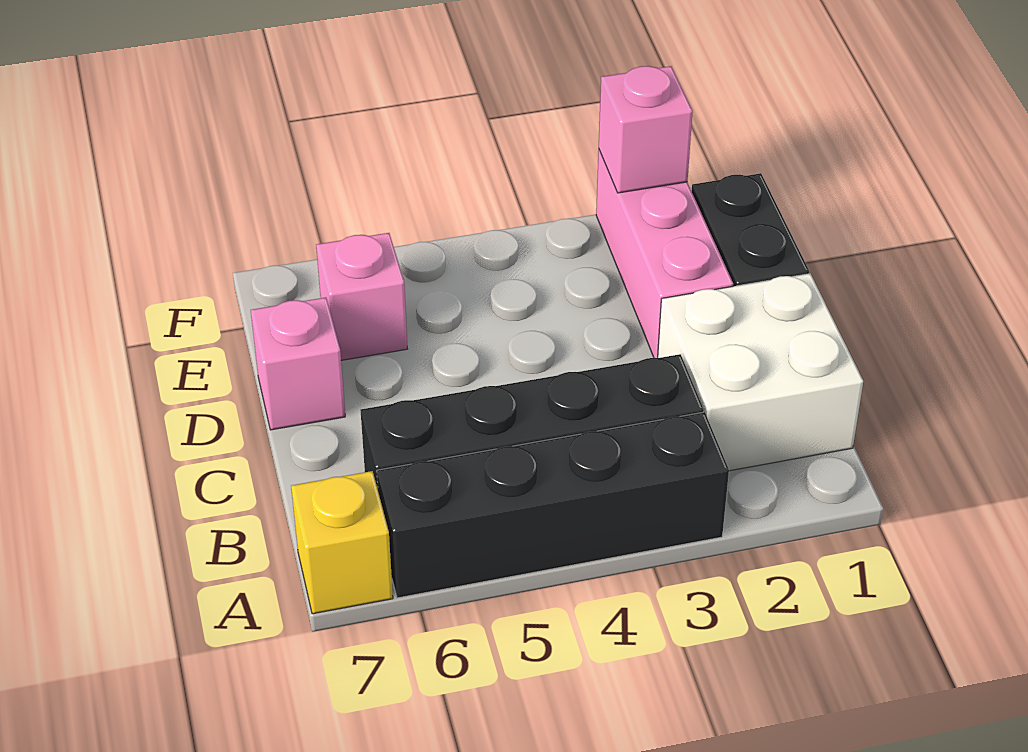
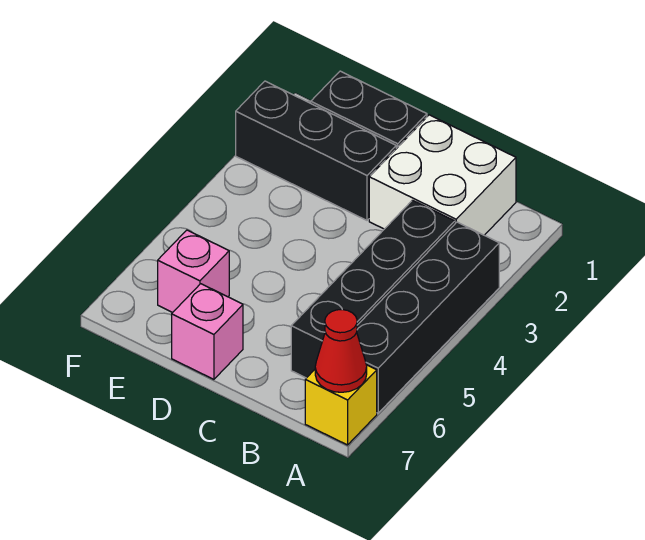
none -> red cone A7 level 2
pink brick D2:F2 level 1 -> black brick D2:F2 level 1
pink brick F2 level 2 -> none

